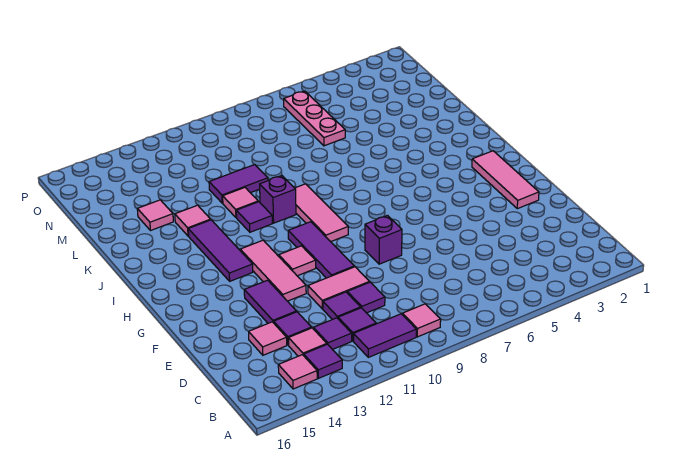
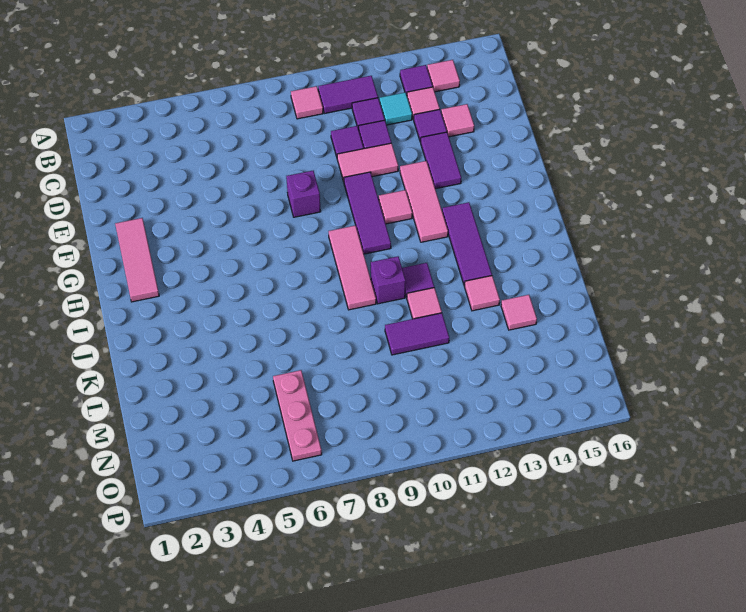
purple tile C12 level 1 -> cyan tile C12 level 1

